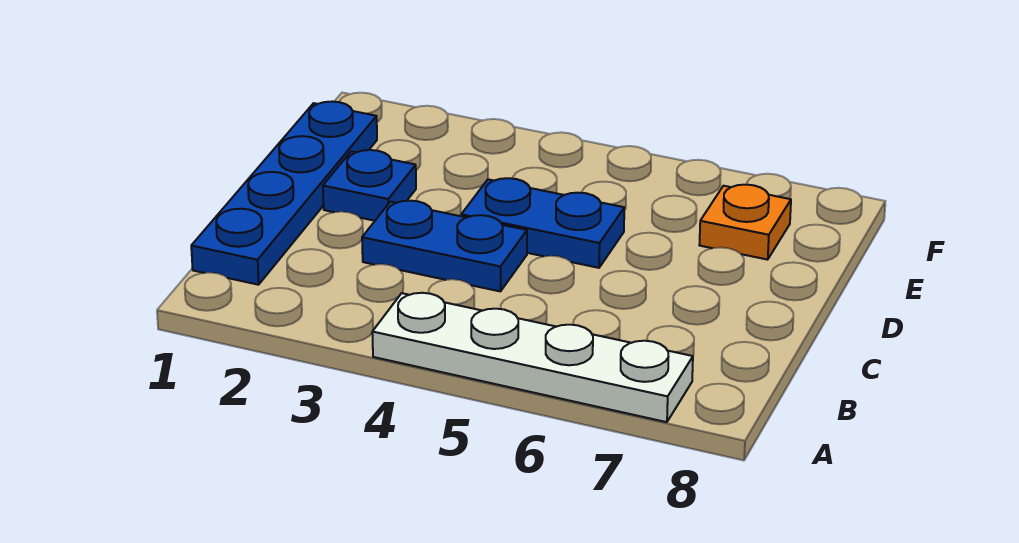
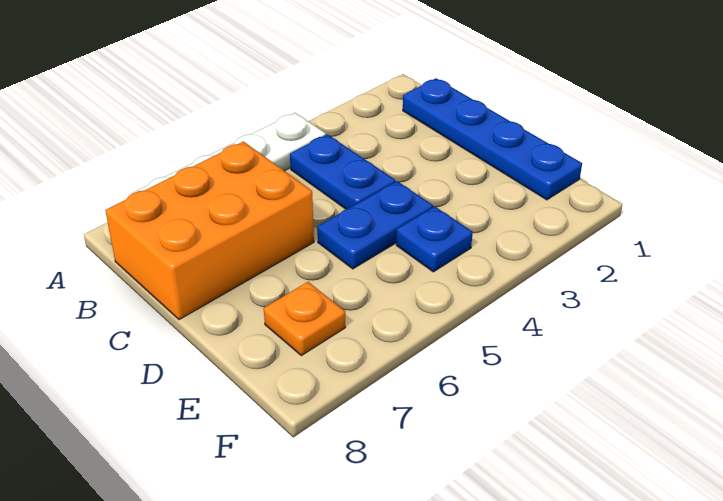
none -> orange brick B6:C8 level 1
blue plate C3:C4 level 1 -> blue plate B4:C4 level 1
blue plate D2 level 1 -> blue plate E4 level 1

